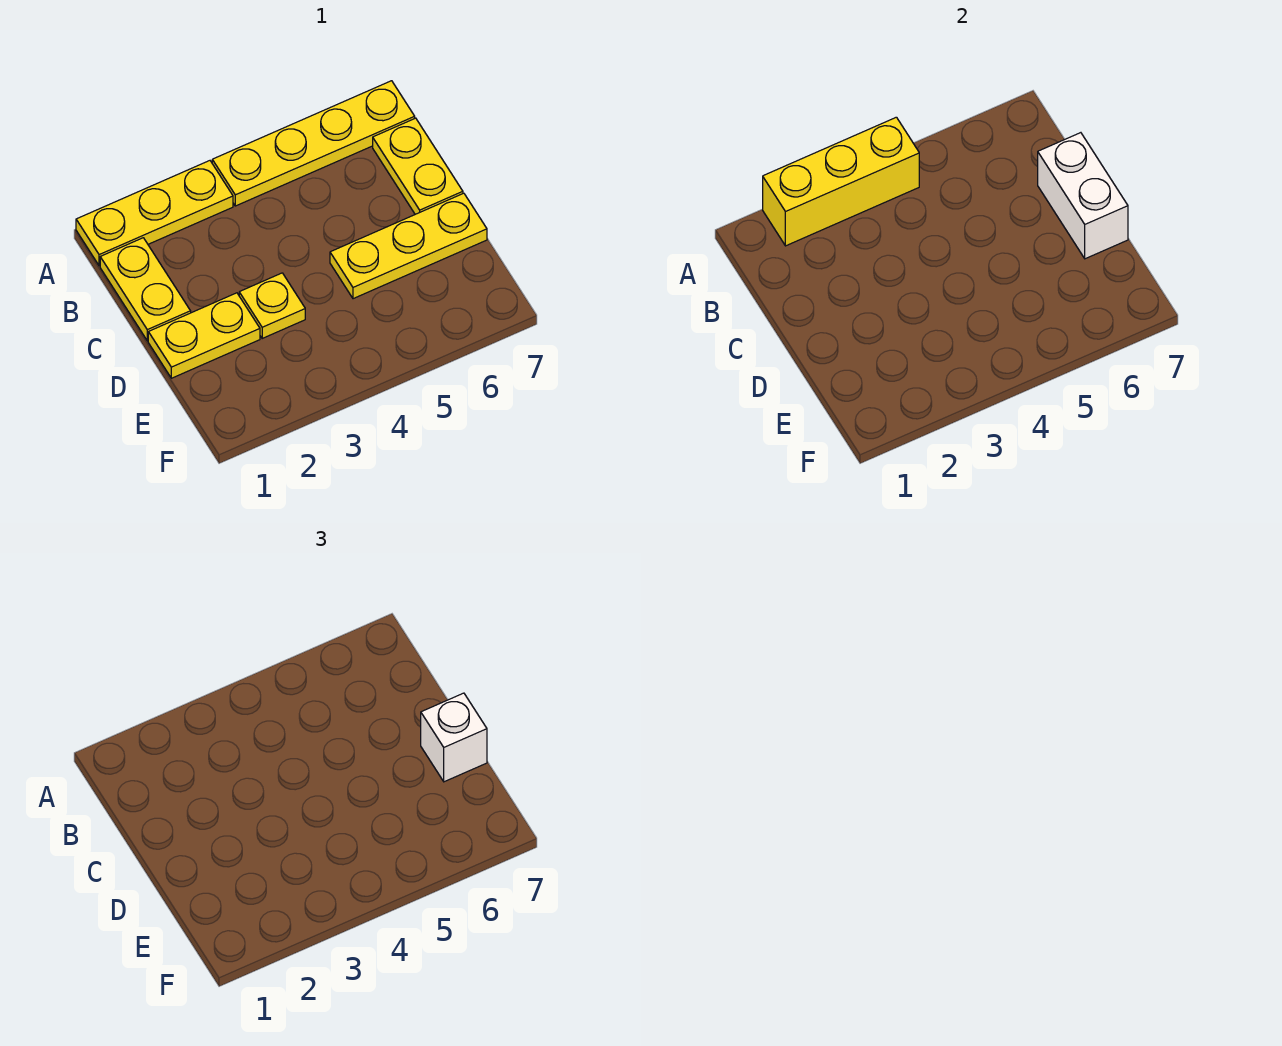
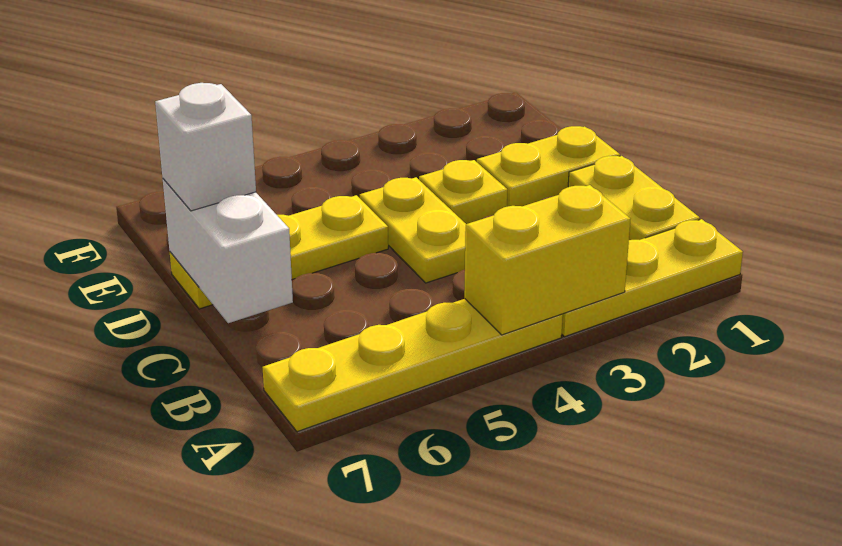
yellow brick A2:A4 level 2 -> yellow brick A3:A4 level 2
yellow plate B7:C7 level 1 -> yellow plate C4:D4 level 1

